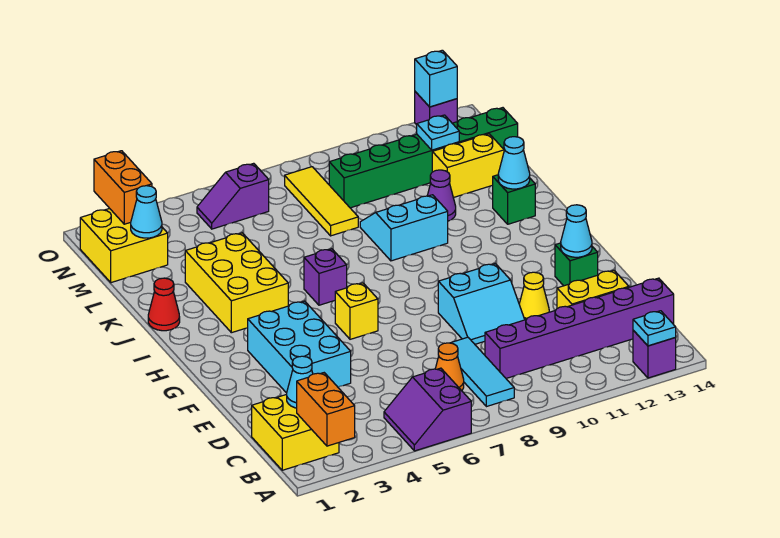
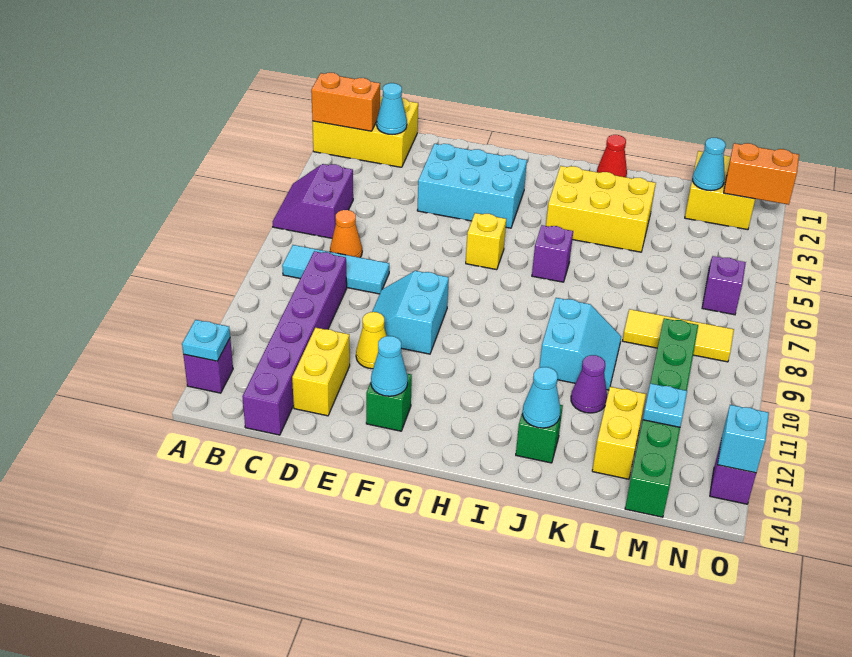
purple slope A5:B6 level 1 top 6 -> purple slope A5:B6 level 1 top B
yellow brick B1:C2 level 1 -> yellow brick A1:C2 level 1

